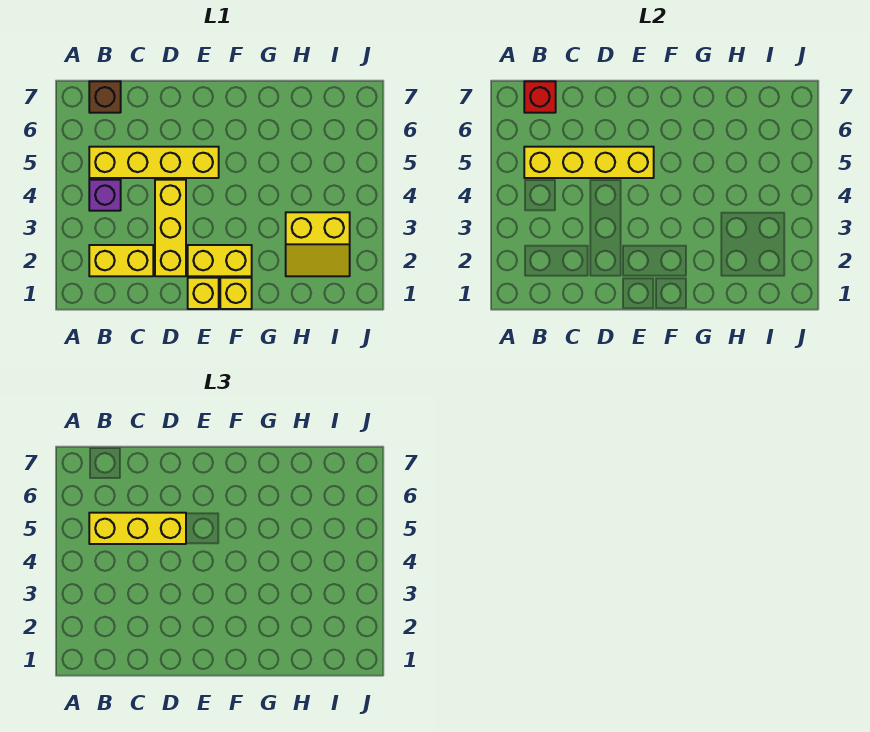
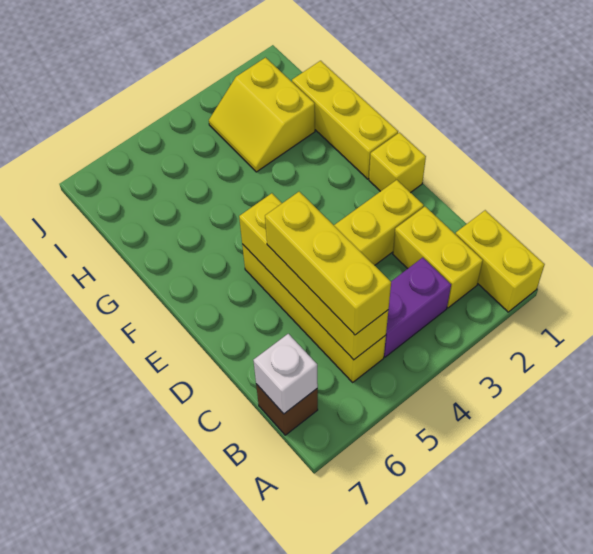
purple brick B4 level 1 -> purple brick B3:B4 level 1
red brick B7 level 2 -> white brick B7 level 2
yellow brick E2:F2 level 1 -> yellow brick A1:B1 level 1
yellow brick F1 level 1 -> yellow brick F1:H1 level 1
yellow slope H2:I3 level 1 top 3 -> yellow slope H2:I3 level 1 top 2

